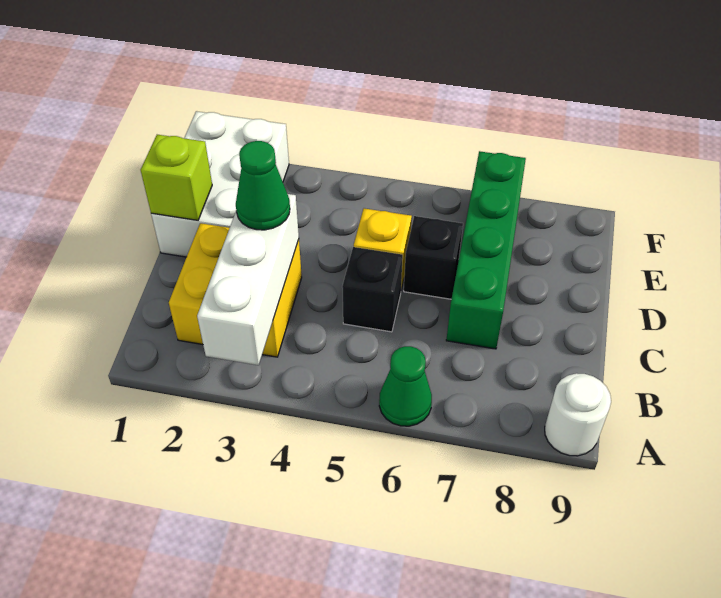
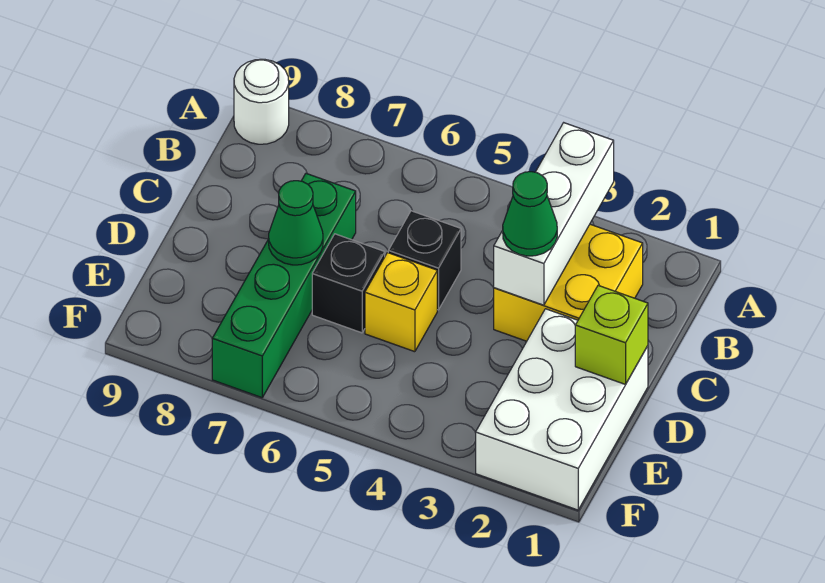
green cone A6 level 1 -> green cone D7 level 2

